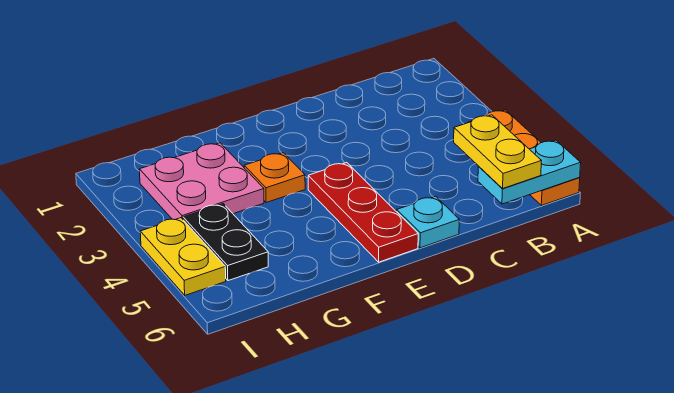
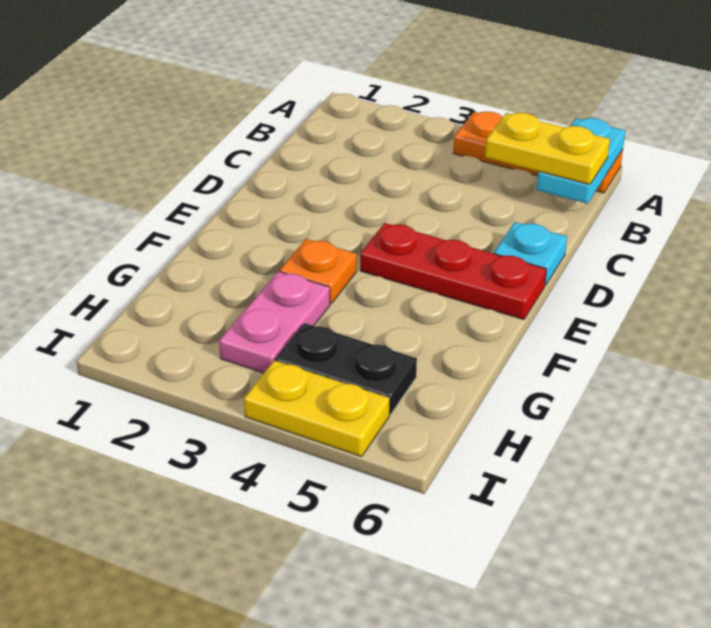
pink plate G2:H3 level 1 -> pink plate G3:H3 level 1

